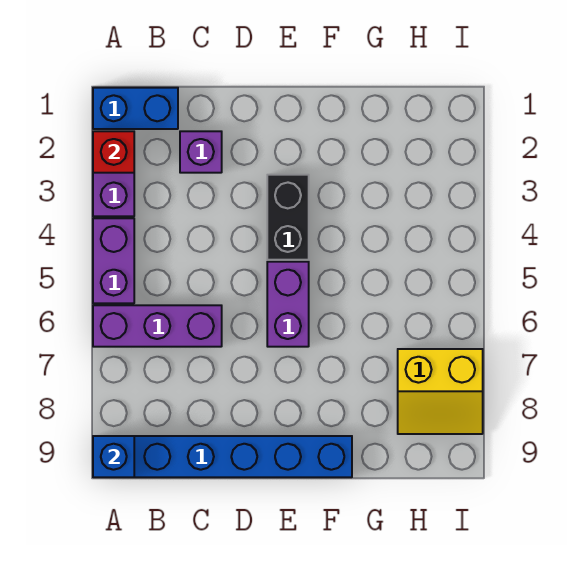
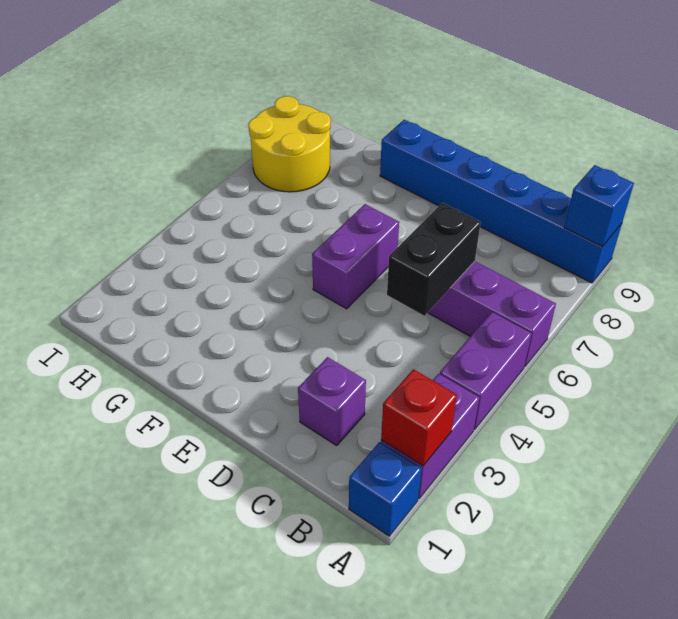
blue brick A1:B1 level 1 -> blue brick A1 level 1
black brick E3:E4 level 1 -> black brick C5:C6 level 2
yellow slope H7:I8 level 1 top 7 -> yellow round brick H7:I8 level 1

